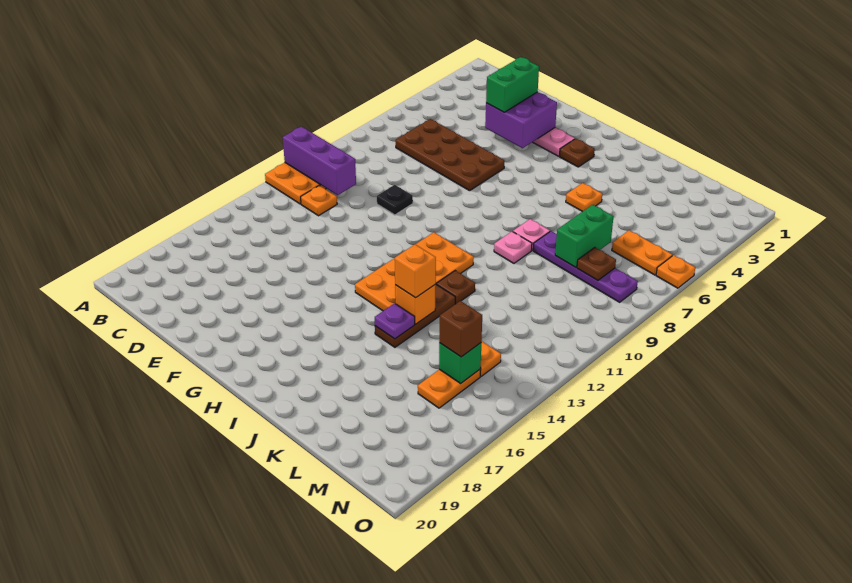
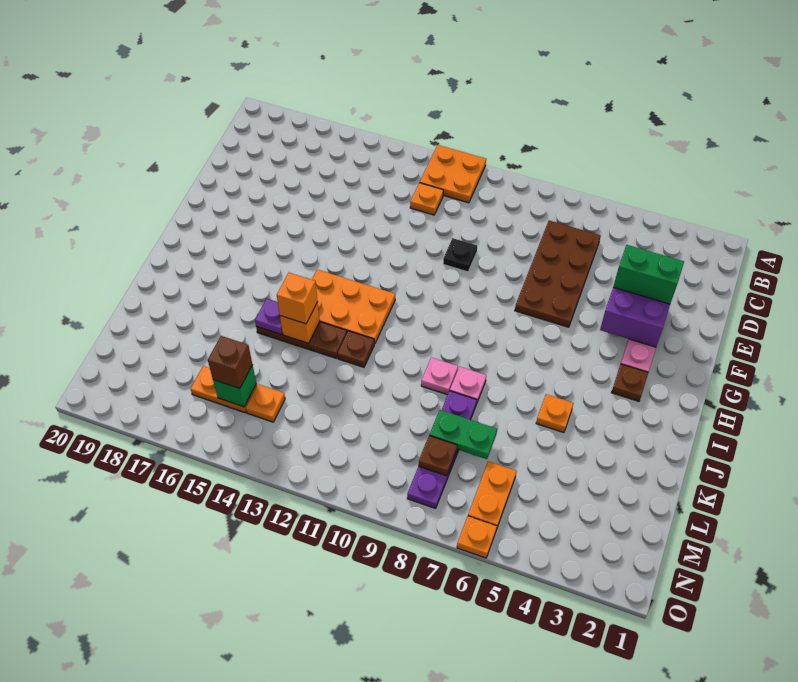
purple brick A11:C11 level 2 -> none
orange plate H11:I14 level 1 -> orange plate H12:I14 level 1
green brick L7:L8 level 2 -> green plate L7:L8 level 2

